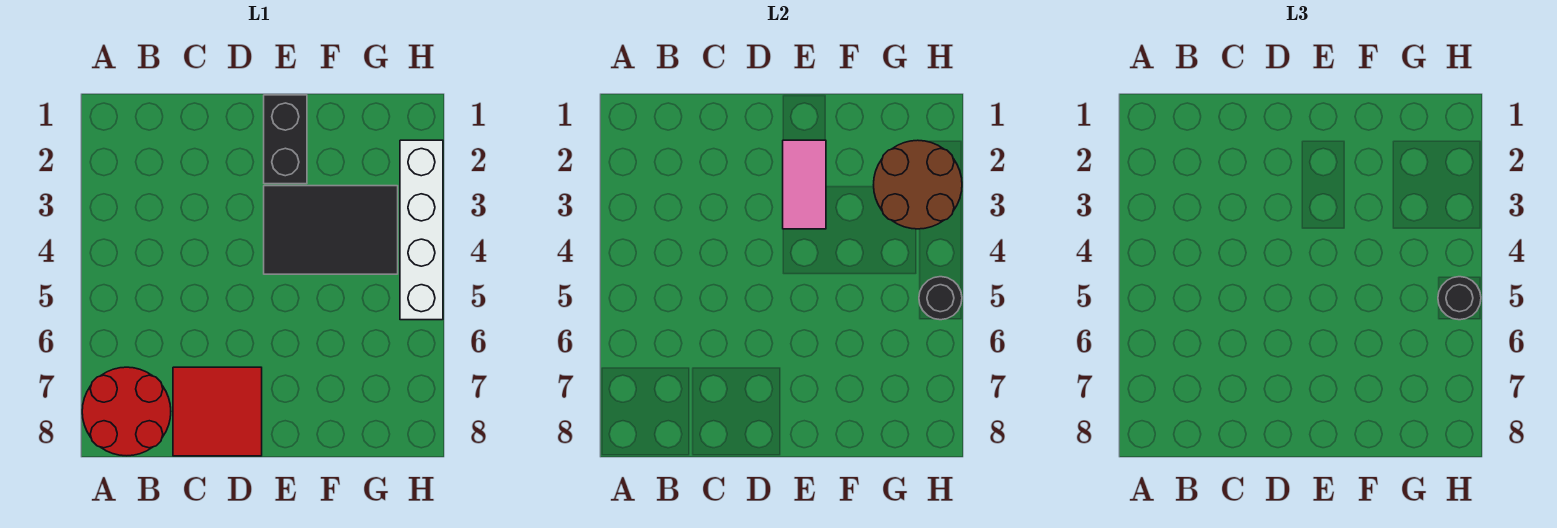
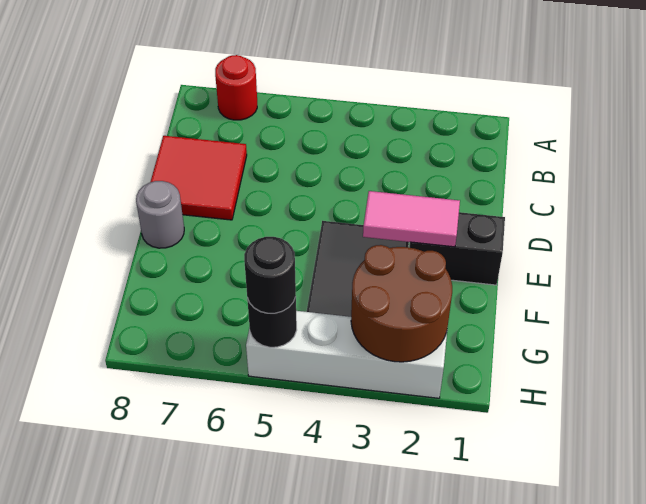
red round brick A7:B8 level 1 -> red round brick A7 level 1
none -> grey round brick E8 level 1

